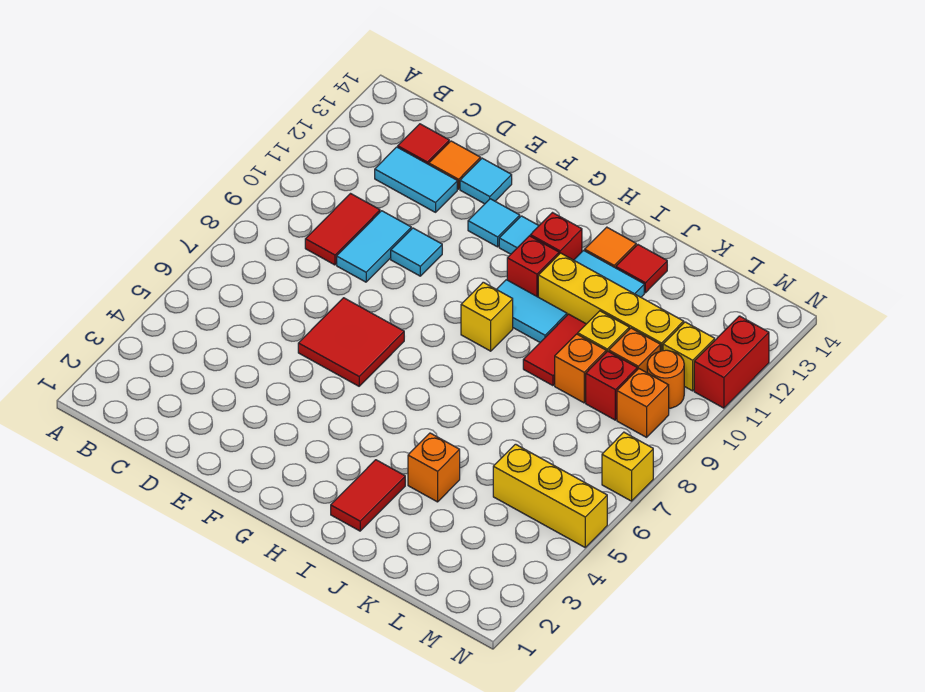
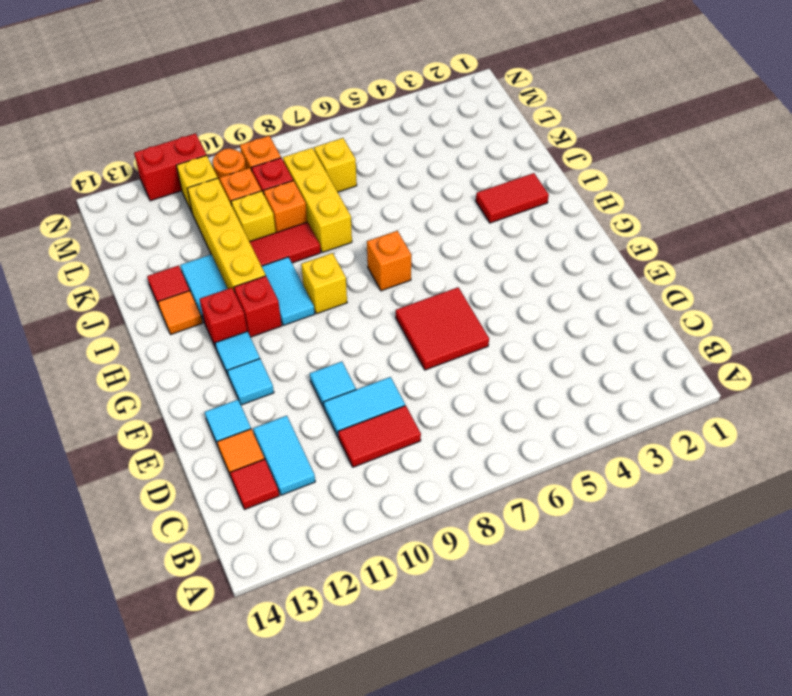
orange brick J4 level 1 -> orange brick H7 level 1
yellow brick L5:N5 level 1 -> yellow brick J8:L8 level 1
yellow brick N7 level 1 -> yellow brick L7 level 1

